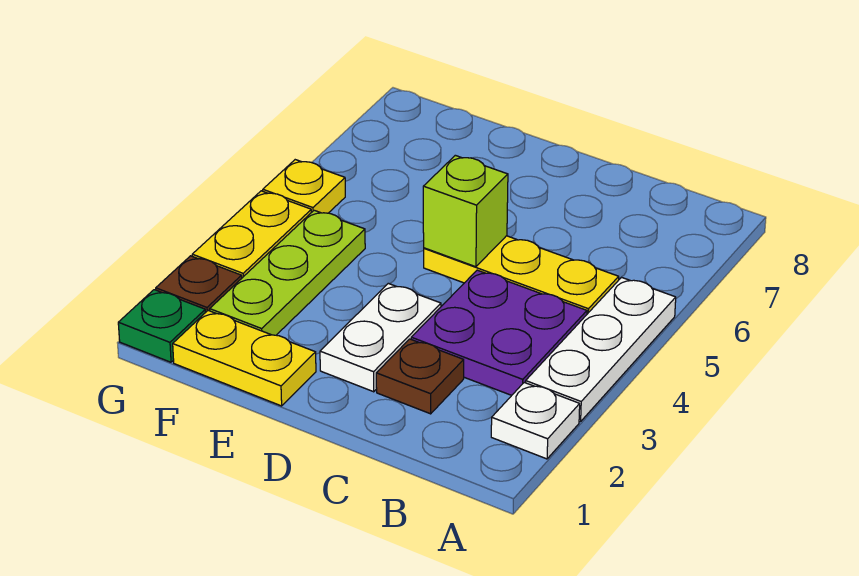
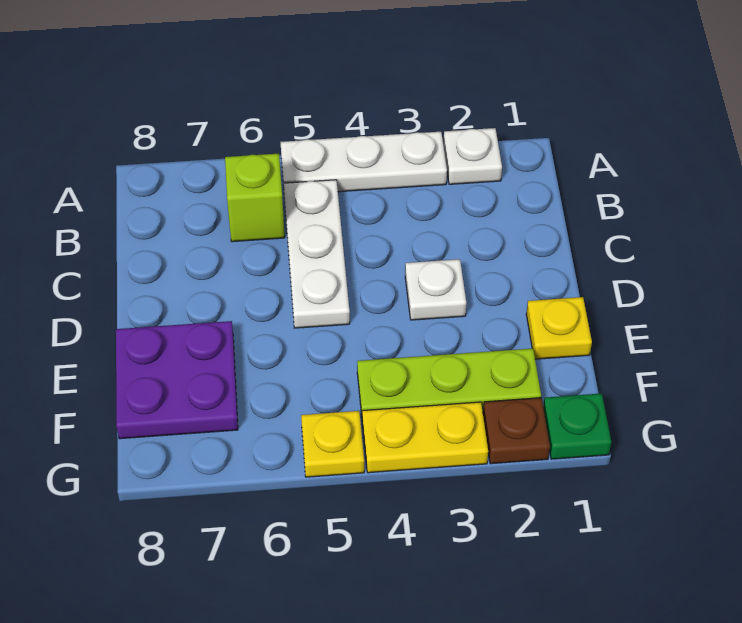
purple plate B3:C4 level 1 -> purple plate E7:F8 level 1
yellow plate B5:D5 level 1 -> white plate B5:D5 level 1
brown plate C2 level 1 -> none
white plate D2:D3 level 1 -> white plate D3 level 1
lime brick D5 level 2 -> lime brick B6 level 1
yellow plate E1:F1 level 1 -> yellow plate E1 level 1

